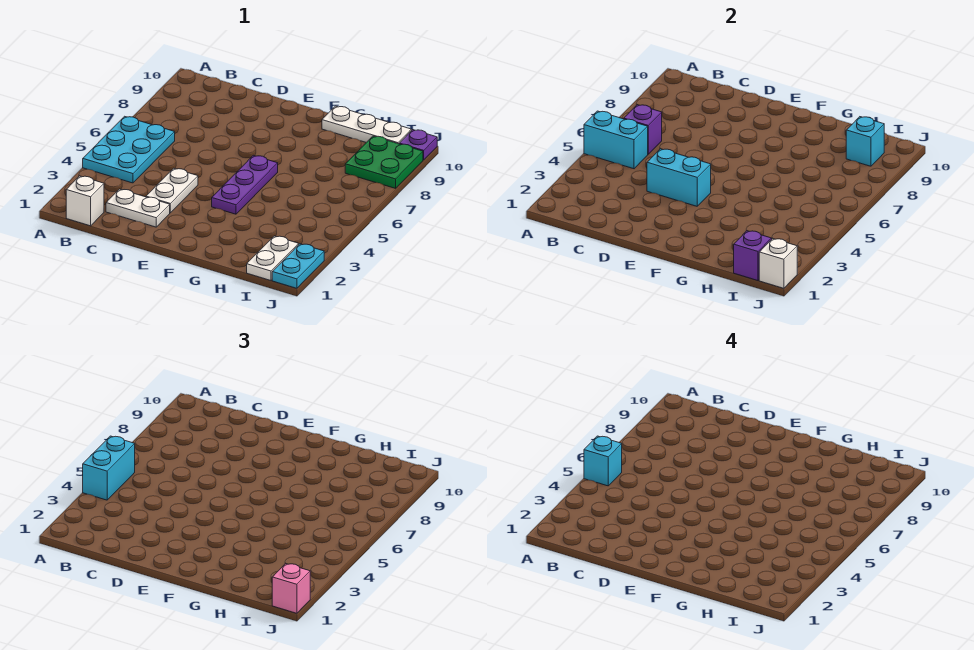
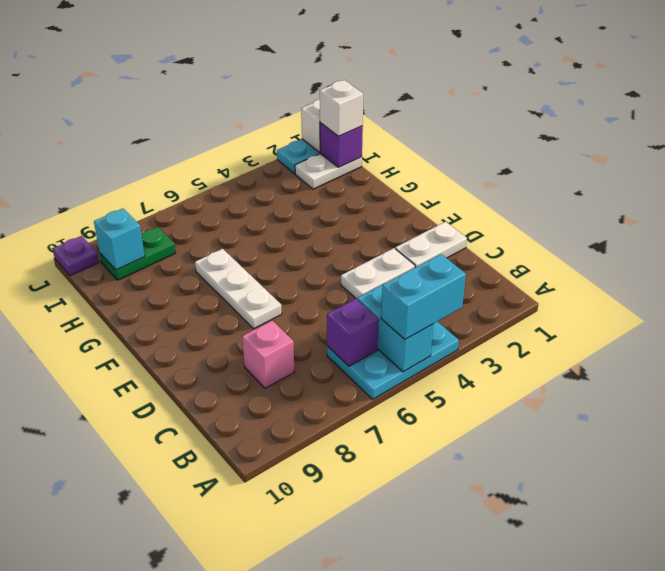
cyan brick A5 level 4 -> none
white brick B1 level 1 -> white brick I1 level 3
white plate C2:D2 level 1 -> white plate D1:D2 level 1
cyan brick D4:E4 level 2 -> none
purple plate F4:F6 level 1 -> none
white plate G10:I10 level 1 -> white plate E7:G7 level 1
green plate I8:J9 level 1 -> green plate I8:I9 level 1
pink brick J1 level 3 -> pink brick C8 level 1

